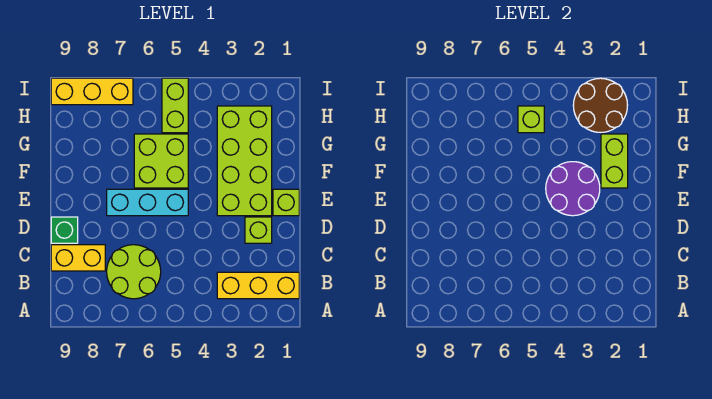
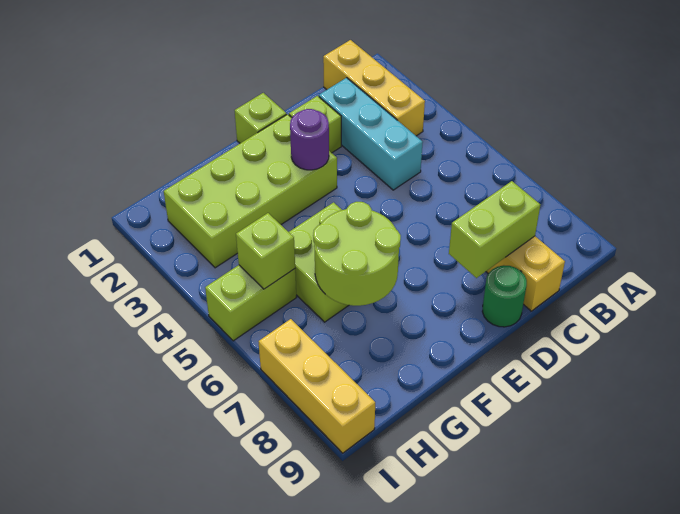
lime round brick B6:C7 level 1 -> lime round brick F6:G7 level 2
green brick D9 level 1 -> green round brick D9 level 1
purple round brick E3:F4 level 2 -> purple round brick E3 level 2
cyan brick E5:E7 level 1 -> cyan brick C2:C4 level 1
lime brick F2:G2 level 2 -> lime brick C8:D8 level 2
brown round brick H2:I3 level 2 -> none

